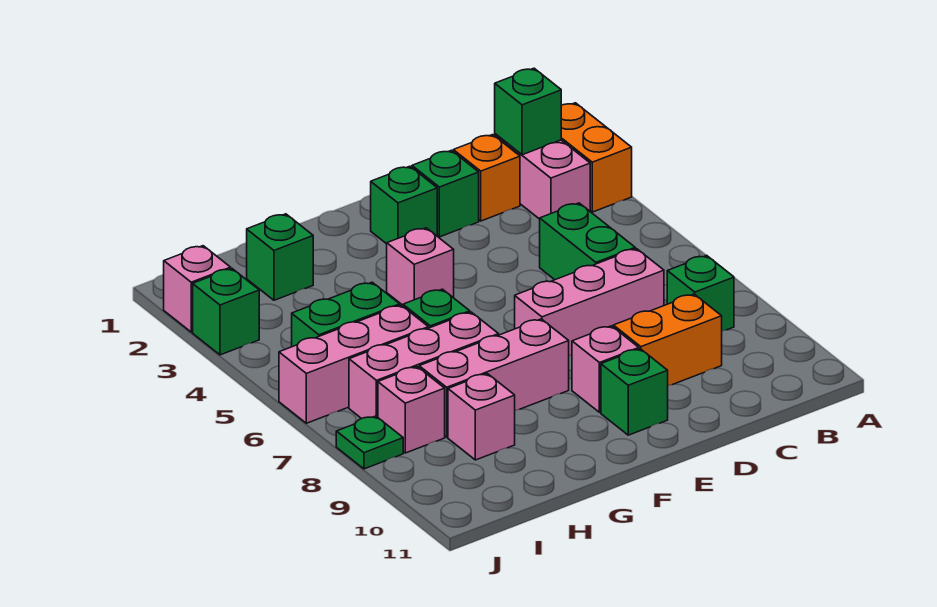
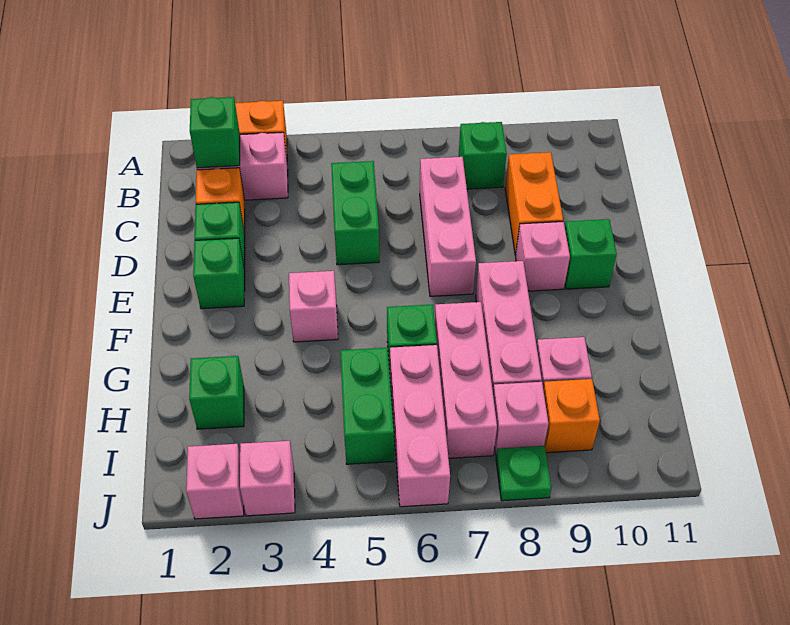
green brick C5:C6 level 1 -> green brick C5:D5 level 1
none -> orange brick I9 level 1
green brick J3 level 1 -> pink brick J3 level 1

